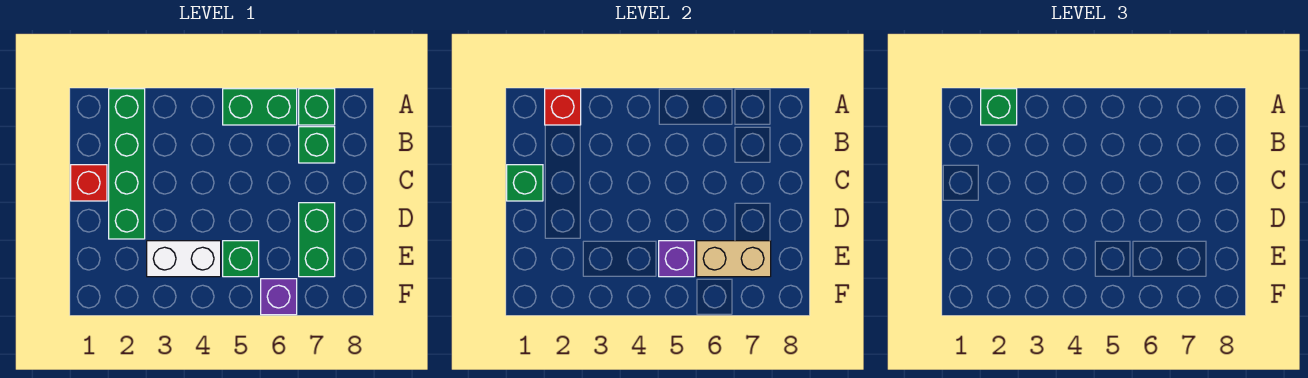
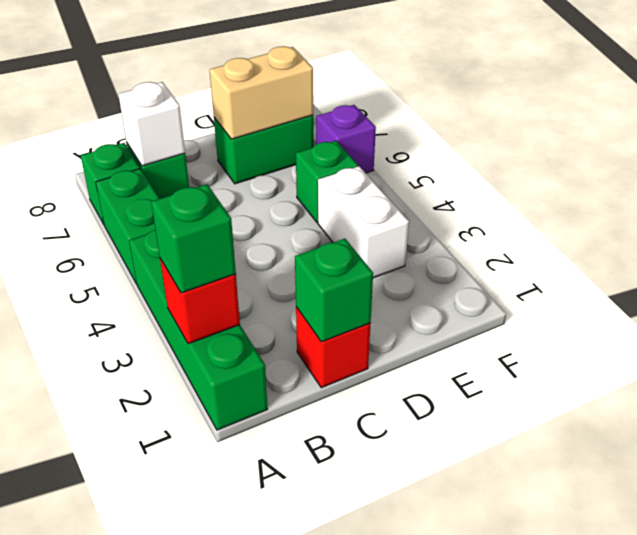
green brick A2:D2 level 1 -> green brick A1:A4 level 1
none -> white brick B7 level 2
purple brick E5 level 2 -> none
tan brick E6:E7 level 2 -> tan brick D7:E7 level 2

